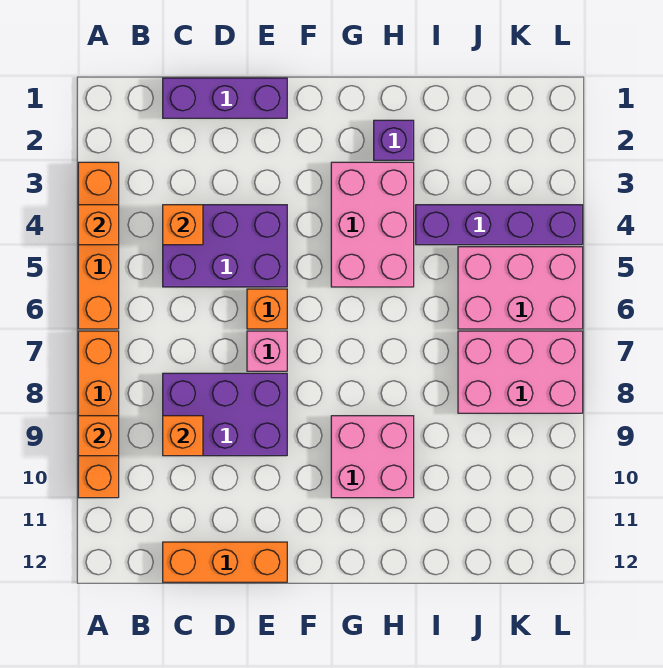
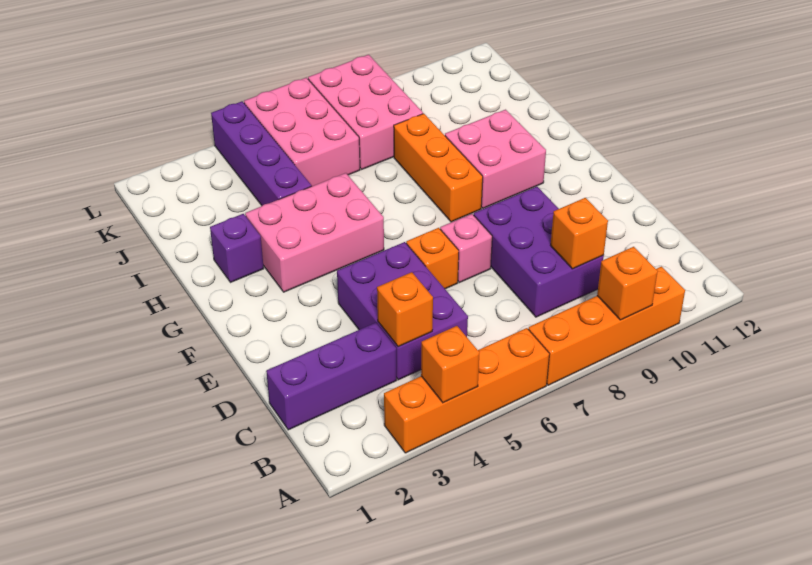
purple brick C1:E1 level 1 -> purple brick C1:C3 level 1
orange brick C12:E12 level 1 -> orange brick G8:I8 level 1

